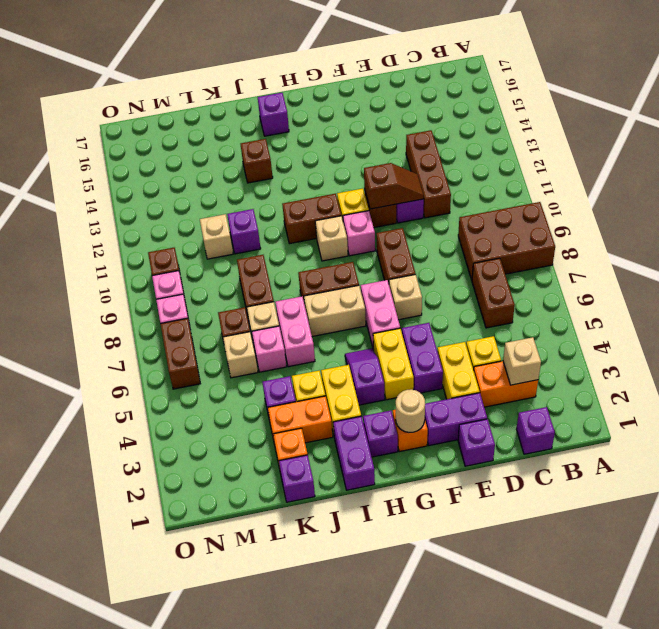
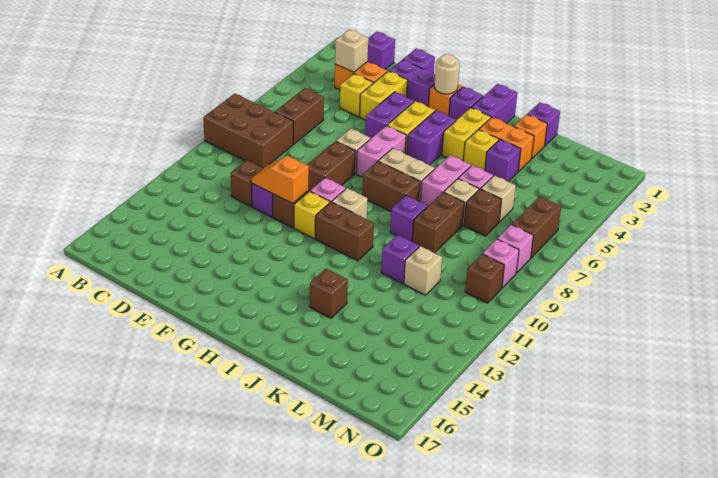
brown brick D11:D13 level 1 -> brown brick D11 level 1
brown slope E11:F11 level 2 top F -> orange slope E11:F11 level 2 top F
purple slope H4:H5 level 1 top 4 -> purple brick H4:H5 level 1
purple brick I16 level 1 -> purple brick J9 level 1

